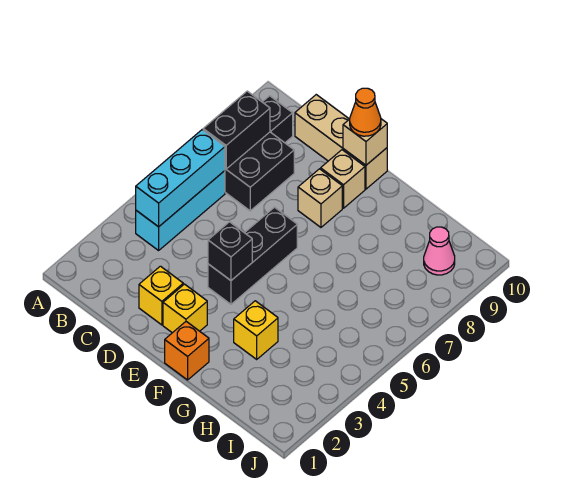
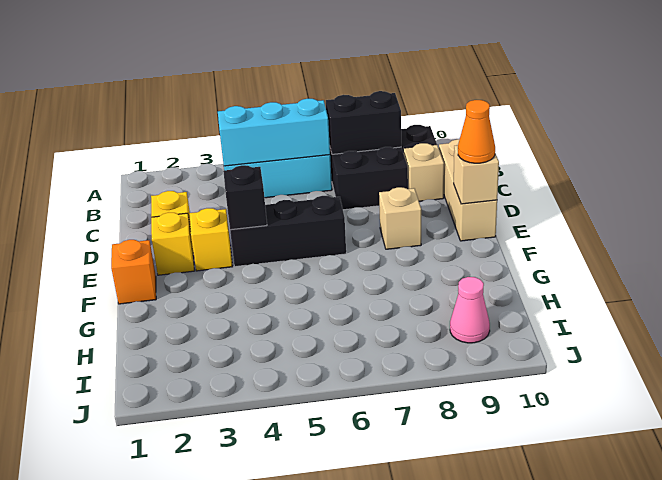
tan brick E9 level 1 -> tan brick C9 level 1
yellow brick G3 level 1 -> yellow brick E3 level 1

